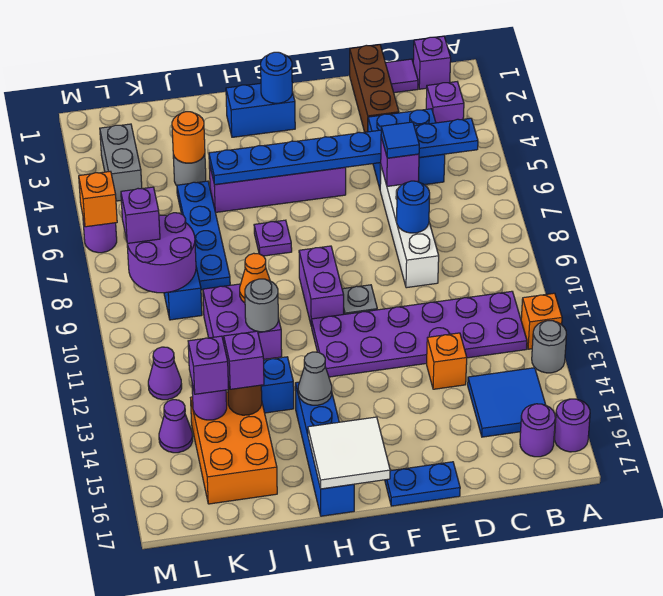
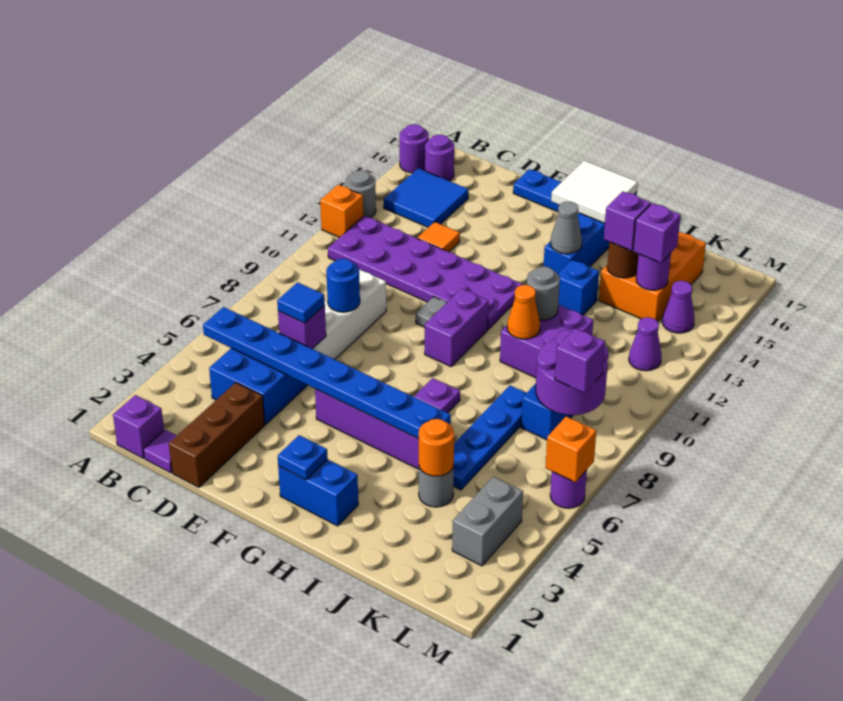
purple brick B3 level 1 -> none
orange brick D13 level 1 -> orange tile D13 level 1
blue round brick G2 level 2 -> blue plate G2 level 2

